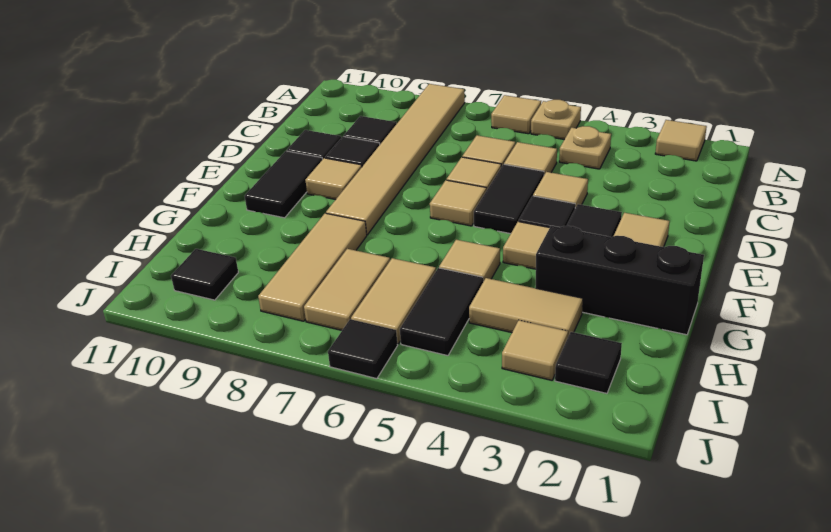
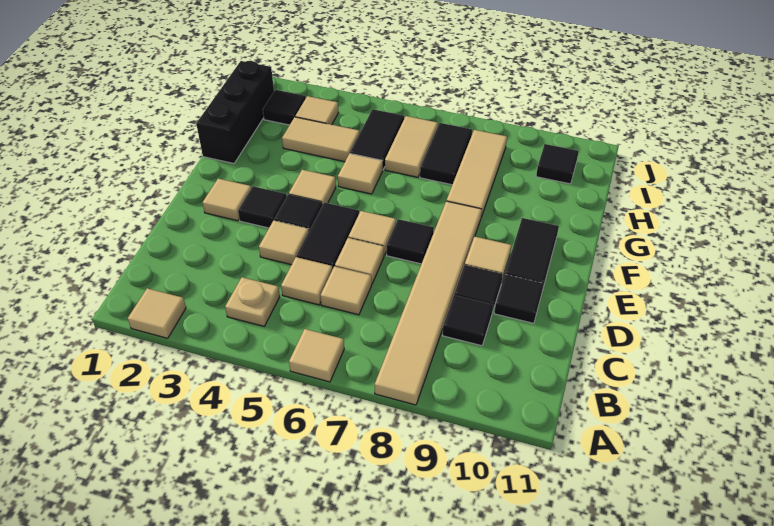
tan plate A5 level 1 -> none
black brick G1:G3 level 1 -> black brick G1:I1 level 1
tan tile H7:I7 level 1 -> black tile H7:I7 level 1
black tile J6 level 1 -> black tile E7 level 1

